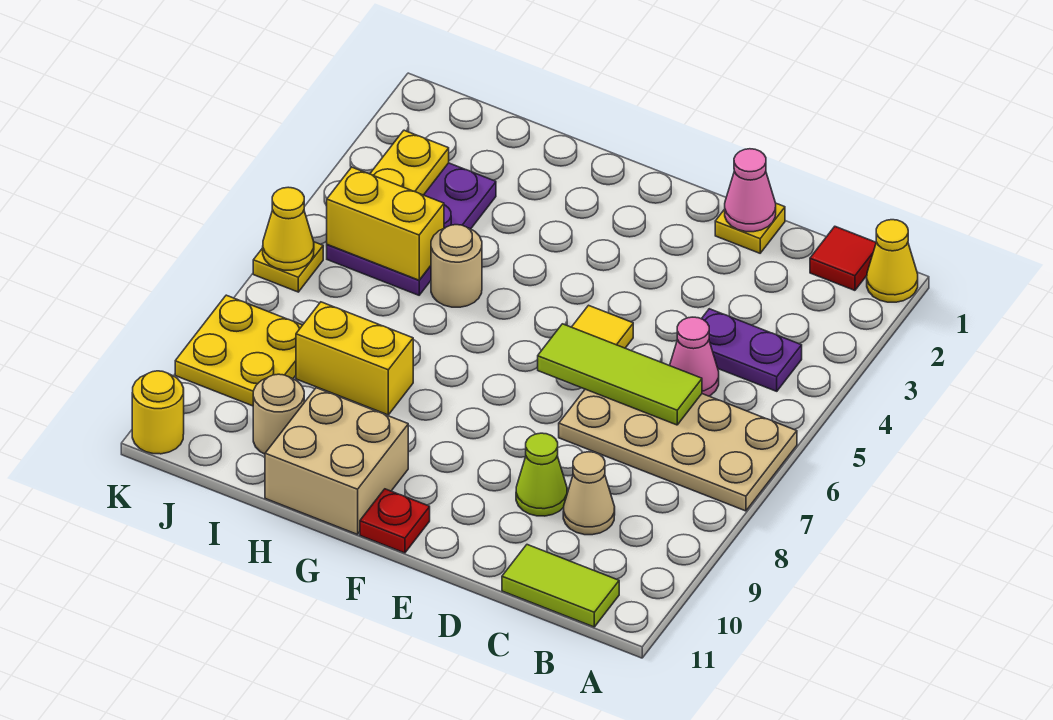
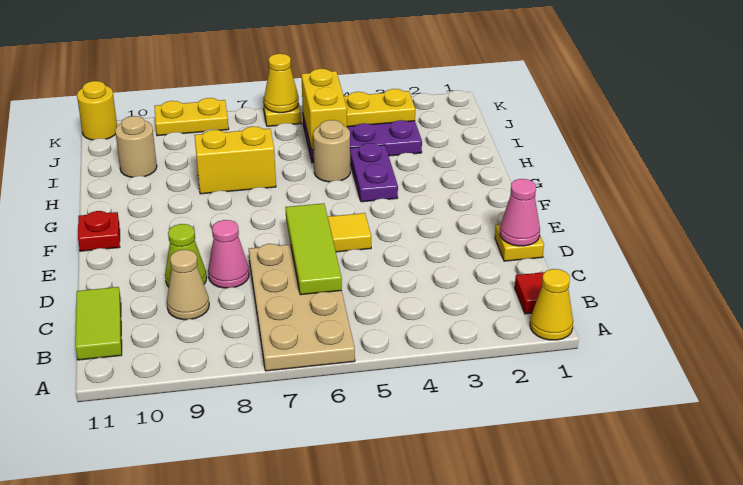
purple plate B4:C4 level 1 -> purple plate G4:H4 level 1
pink cone C5 level 1 -> pink cone D8 level 1
tan brick G10:H11 level 1 -> none
yellow brick H8:I8 level 1 -> yellow brick H7:H8 level 1
yellow plate J8:K9 level 1 -> yellow plate K8:K9 level 1

